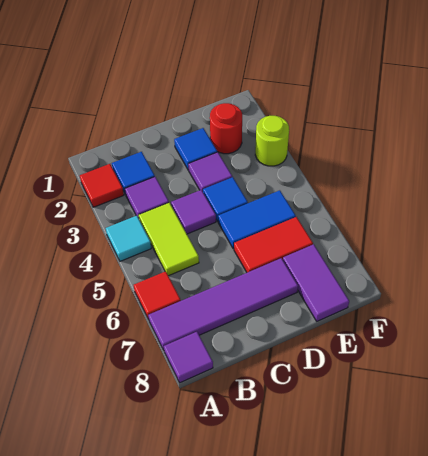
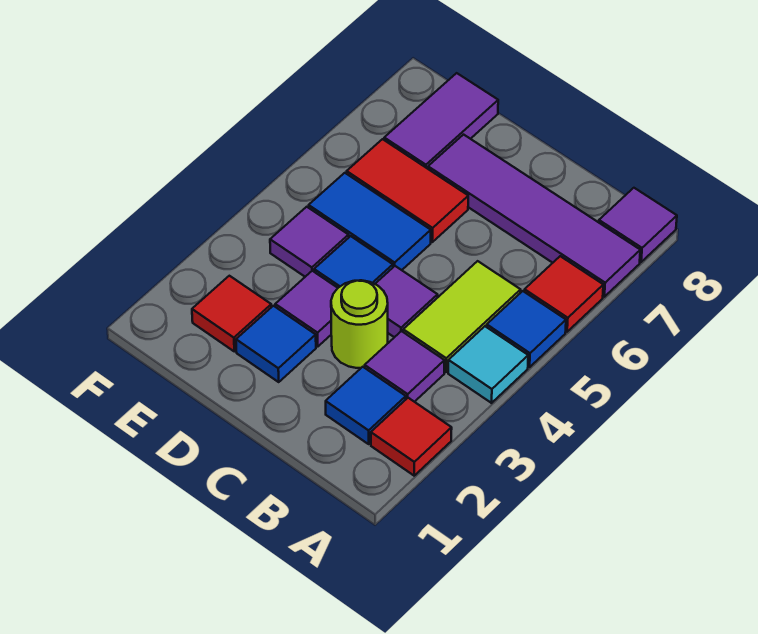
none -> blue tile A5 level 1
red round brick E2 level 1 -> red tile E2 level 1
none -> purple tile E4 level 1
lime round brick F3 level 1 -> lime round brick C3 level 1

